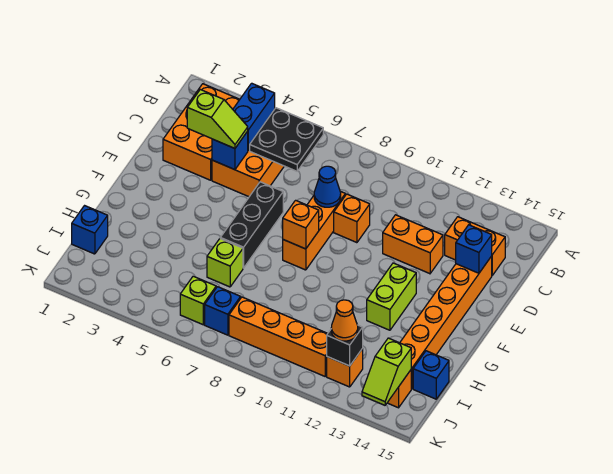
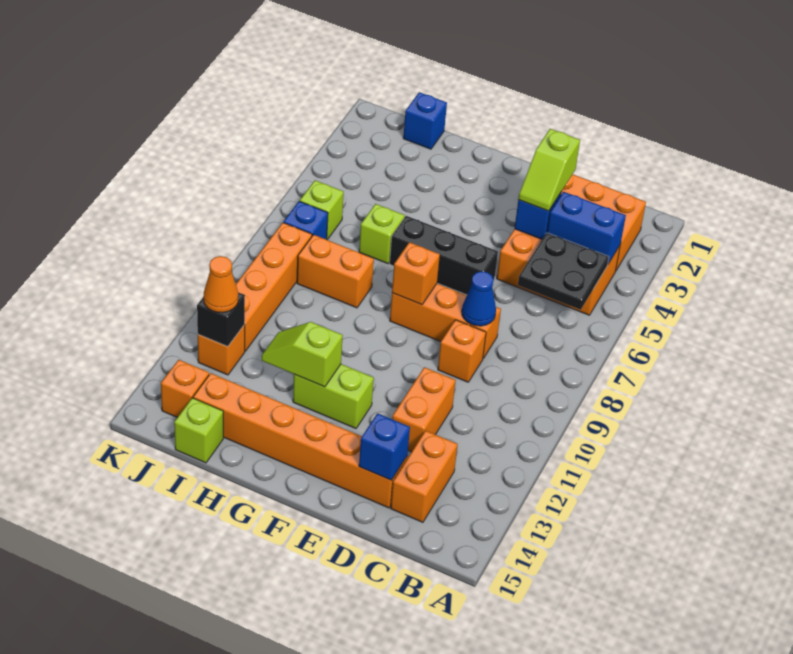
none -> orange brick H8:I8 level 1
blue brick I15 level 1 -> lime brick I15 level 1
lime slope J14:K14 level 2 top J -> lime slope G12:H12 level 2 top G

